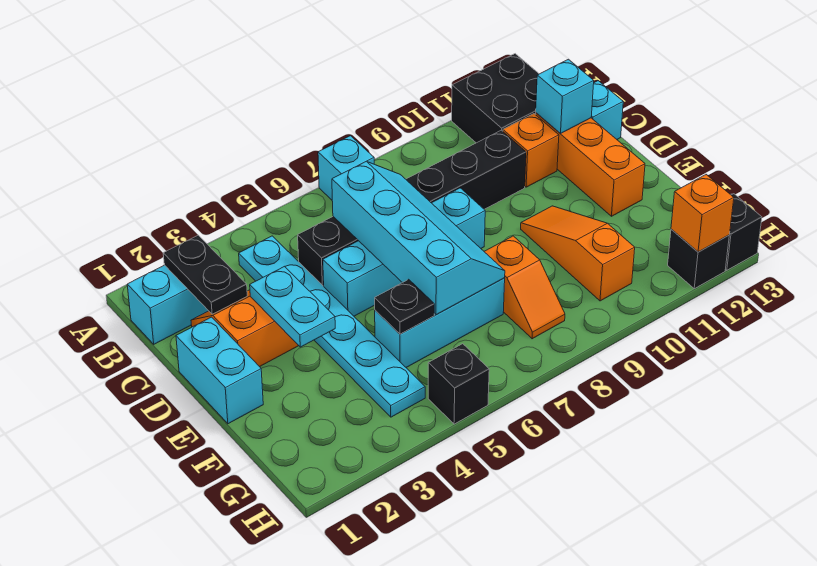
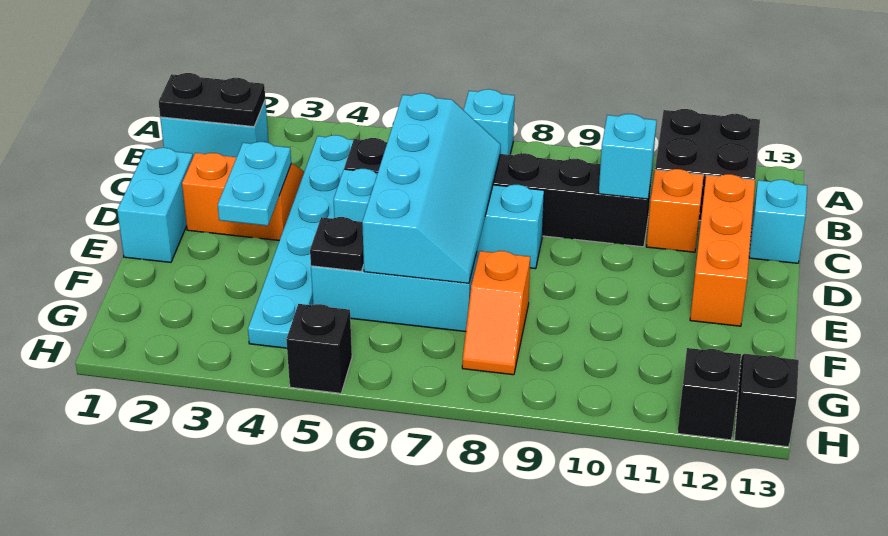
black plate B2:C2 level 2 -> black plate B1:B2 level 2
cyan brick C12 level 2 -> cyan brick C10 level 2
orange slope E10:G10 level 1 top G -> none
orange brick H12 level 2 -> none

